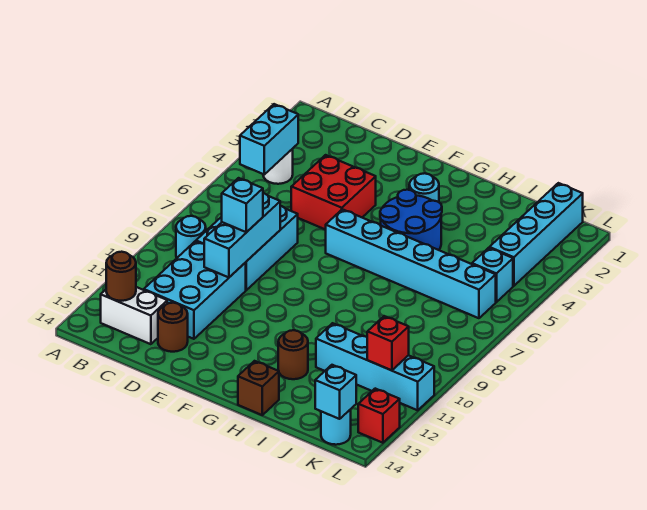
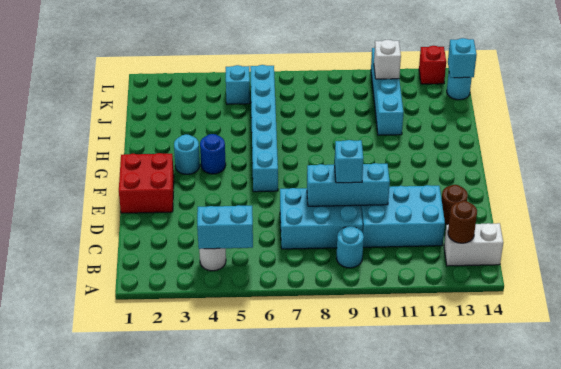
white brick B13:C13 level 1 -> white brick B13:B14 level 1
red brick D4:E5 level 1 -> red brick E1:F2 level 1
blue round brick G4:H5 level 1 -> blue round brick G4 level 1
brown round brick H12 level 1 -> none
brown brick H14 level 1 -> none
cyan brick K1:K4 level 1 -> none
red brick K11 level 2 -> white brick K11 level 2

